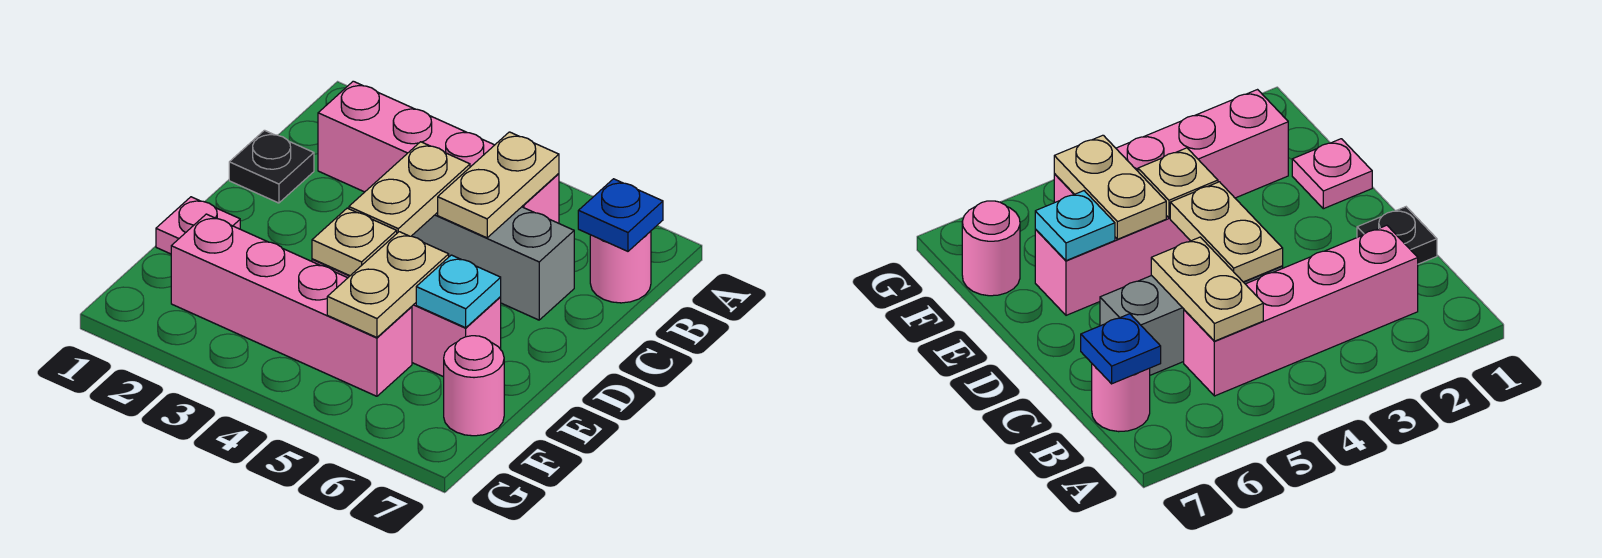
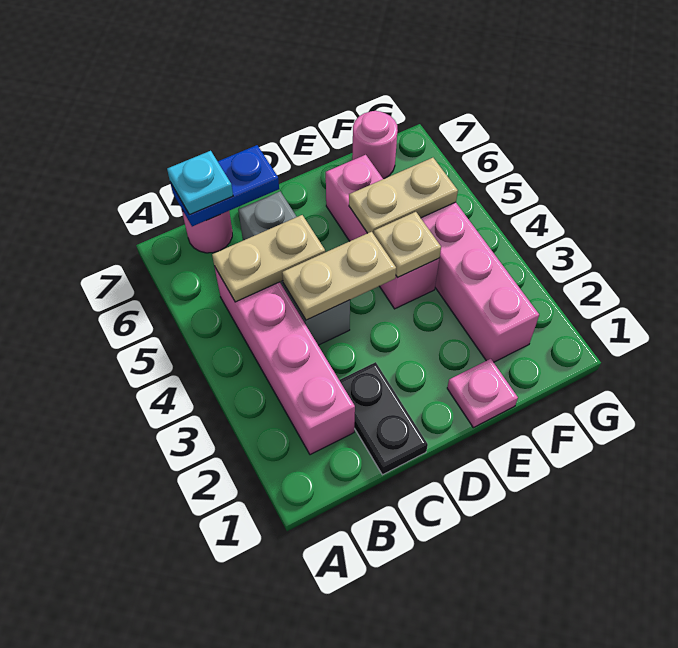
blue plate B7 level 2 -> blue plate B7:C7 level 2
black plate C1 level 1 -> black plate C1:C2 level 1
cyan plate E6 level 2 -> cyan plate B7 level 3

